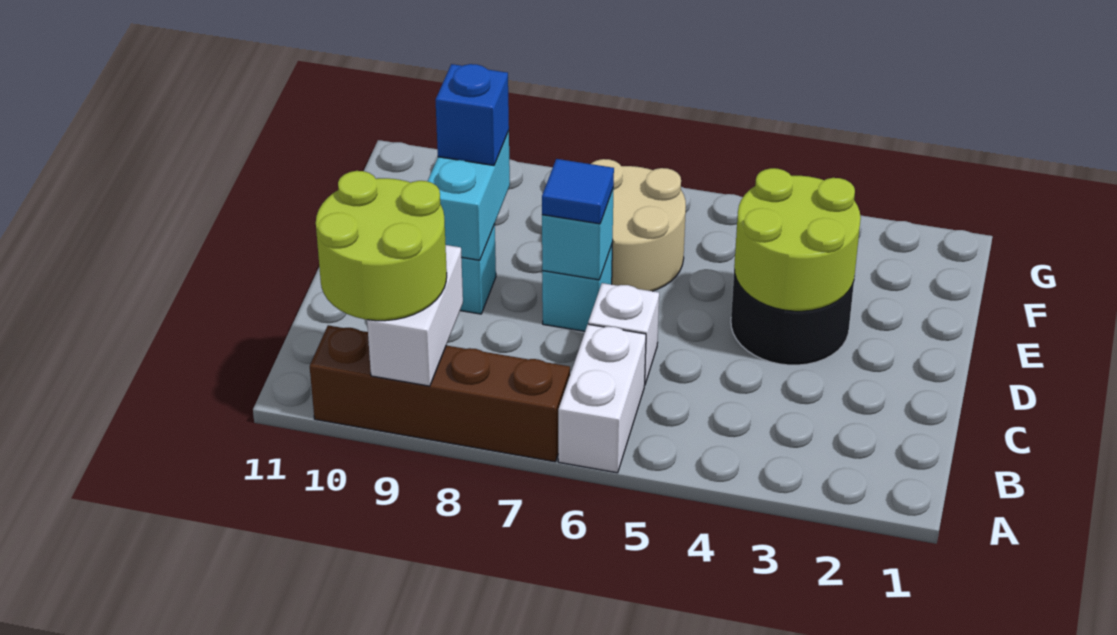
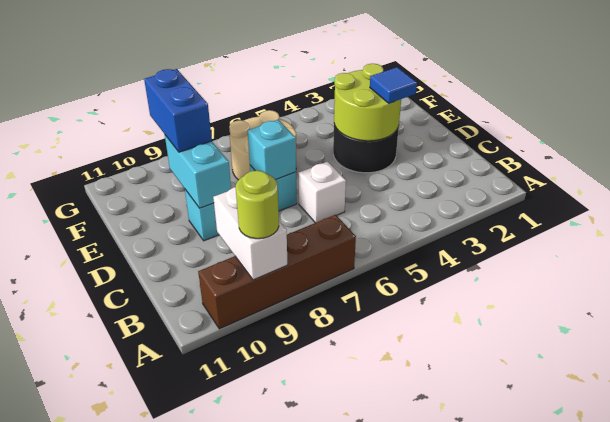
white brick A6:B6 level 1 -> none
lime round brick A9:B10 level 3 -> lime round brick A9 level 3
blue tile D7 level 3 -> blue tile D3 level 3
blue brick E9 level 3 -> blue brick E9:F9 level 3

